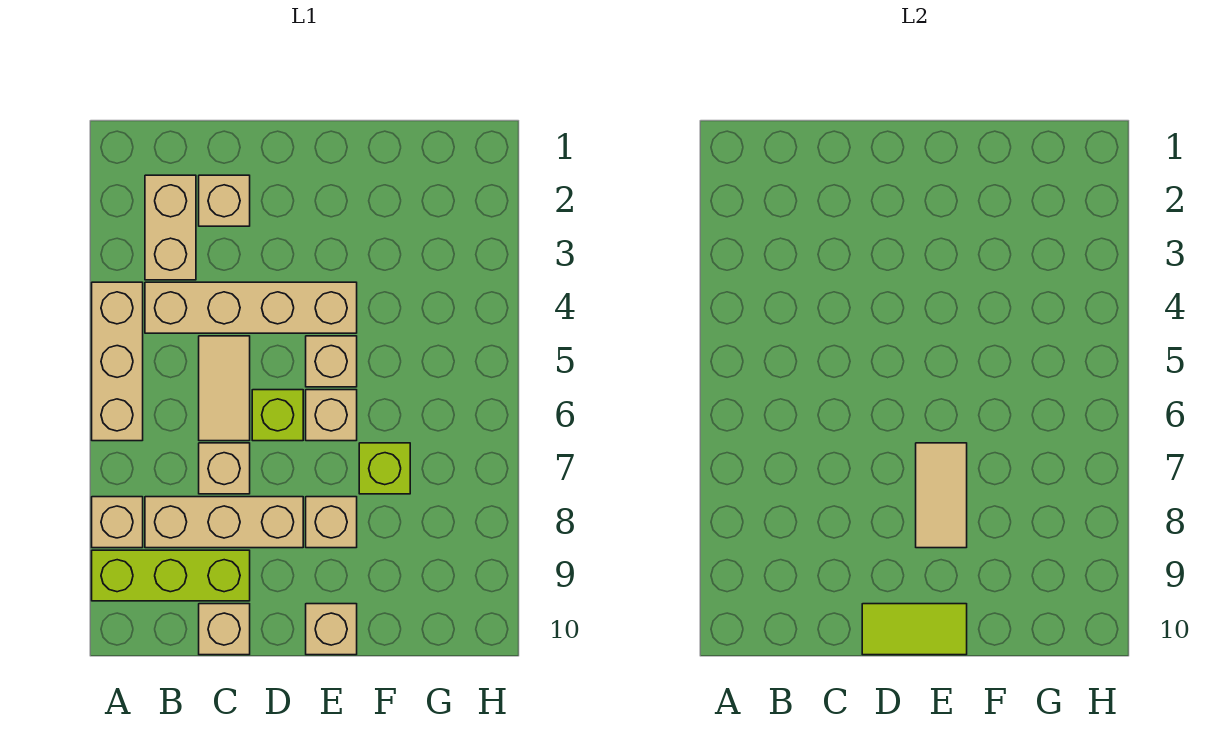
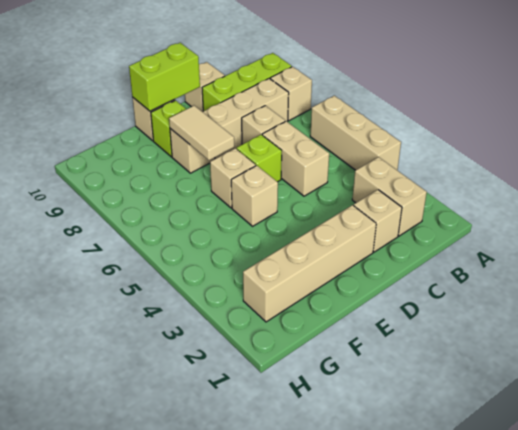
tan brick B4:E4 level 1 -> tan brick D2:G2 level 1
tan tile C5:C6 level 1 -> tan brick C5:C6 level 1
lime tile D10:E10 level 2 -> lime brick D10:E10 level 2
lime brick F7 level 1 -> lime brick E9 level 1

